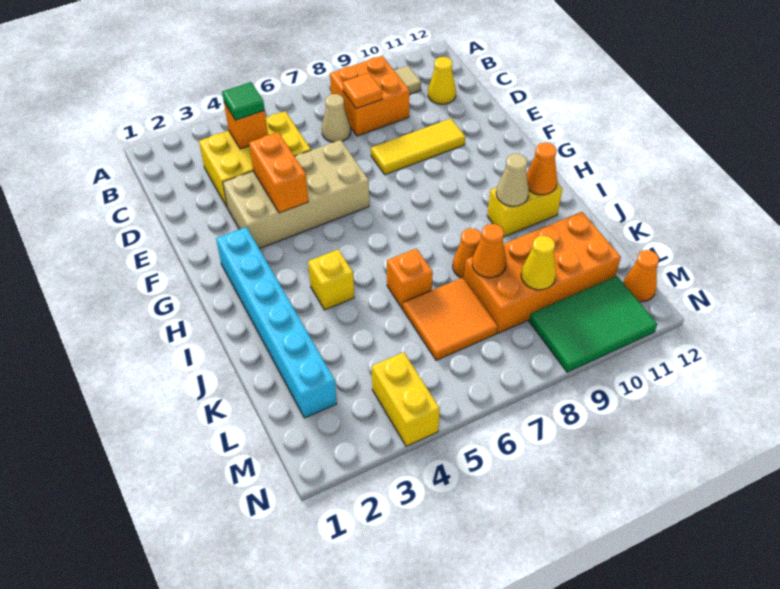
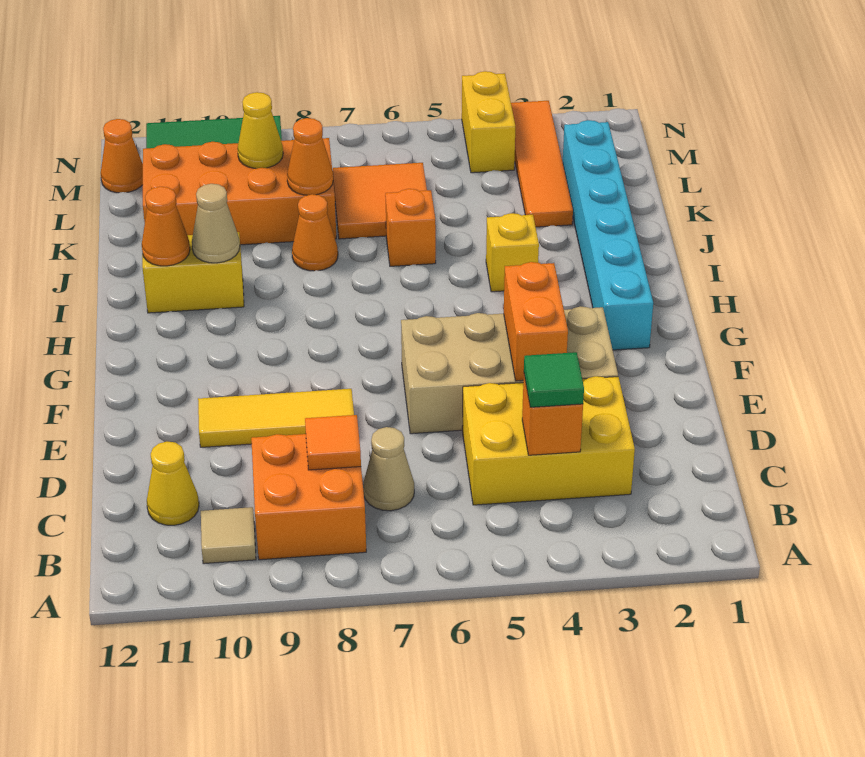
none -> orange tile K3:N3 level 1

